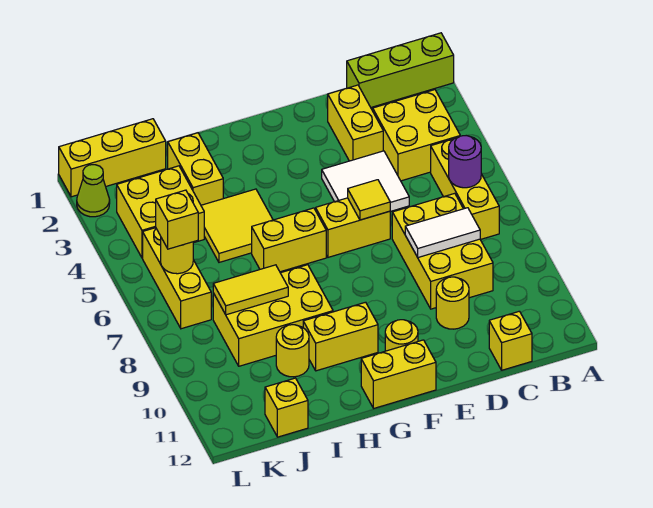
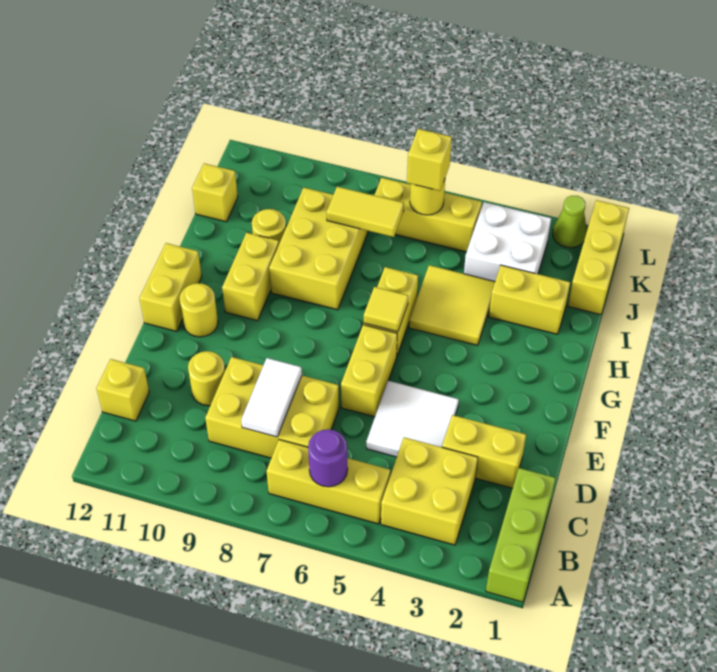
yellow tile E6 level 2 -> yellow tile G6 level 2
yellow tile I8:J8 level 2 -> yellow tile J7:J8 level 2
yellow brick J3:K4 level 1 -> white brick J3:K4 level 1

